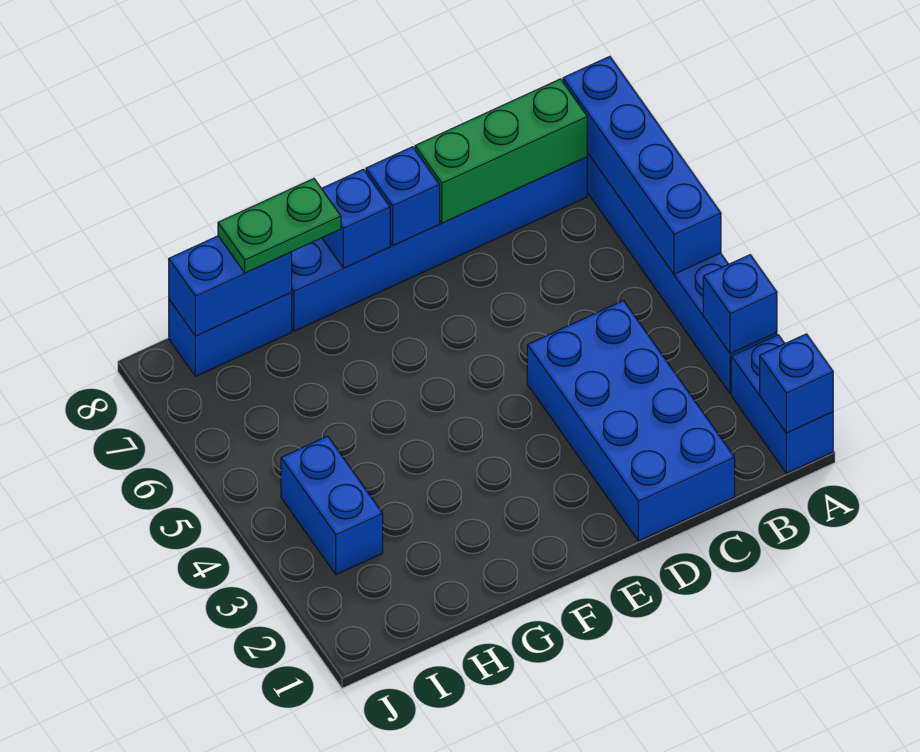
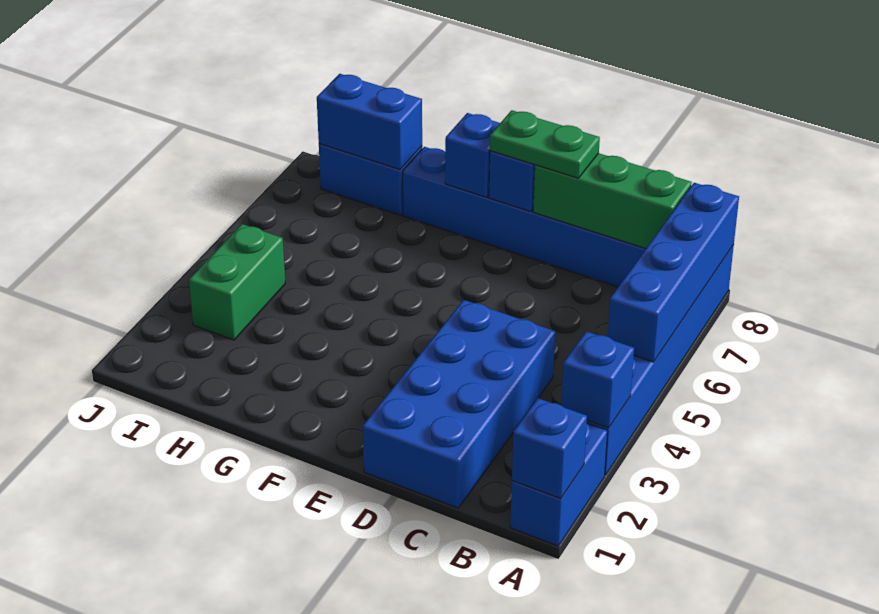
green plate G8:H8 level 3 -> green plate D8:E8 level 3
blue brick I3:I4 level 1 -> green brick I3:I4 level 1

